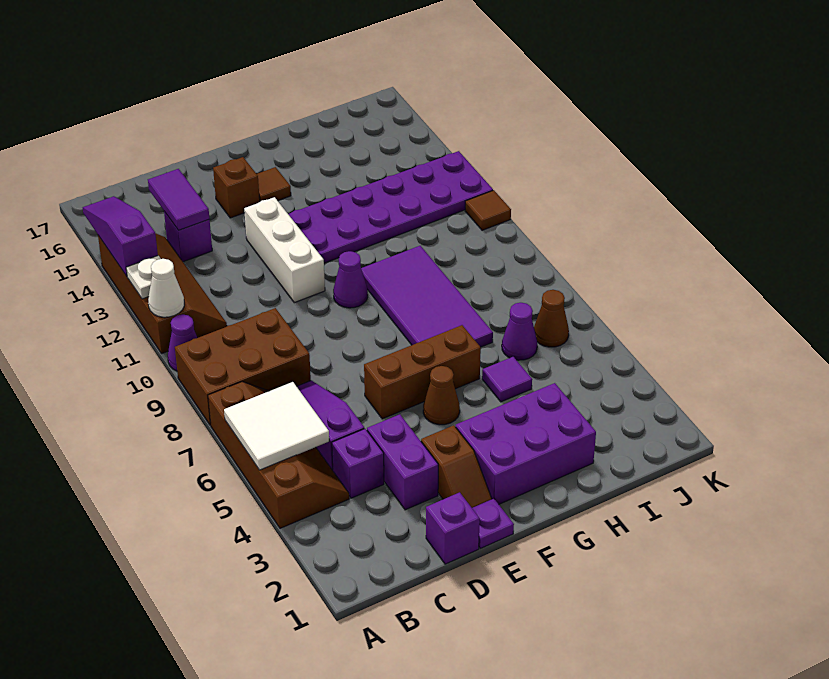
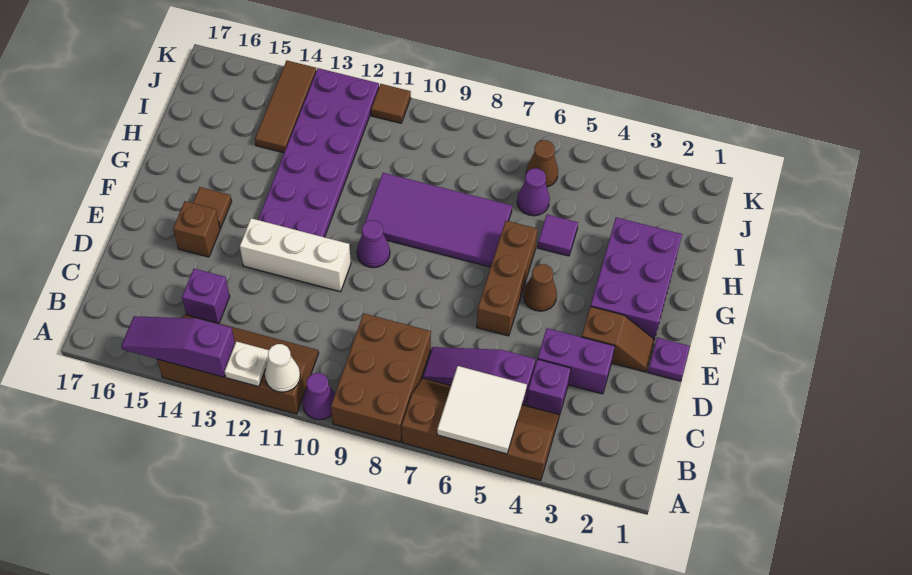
purple tile C14:C15 level 2 -> none
purple brick D1 level 1 -> none
none -> brown tile I14:K14 level 1

